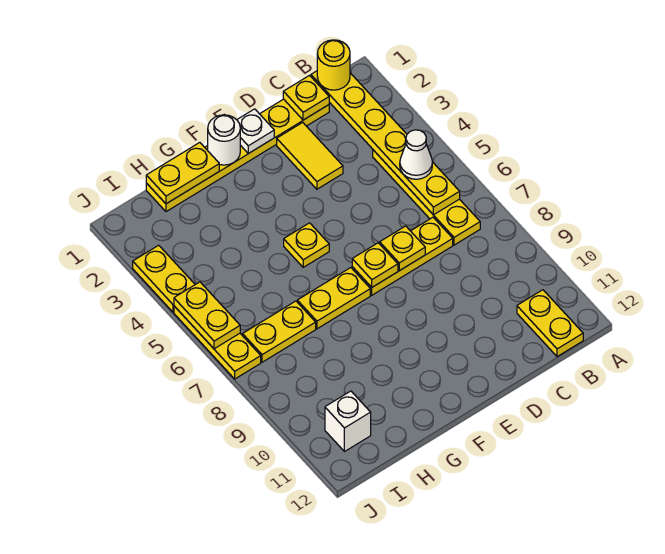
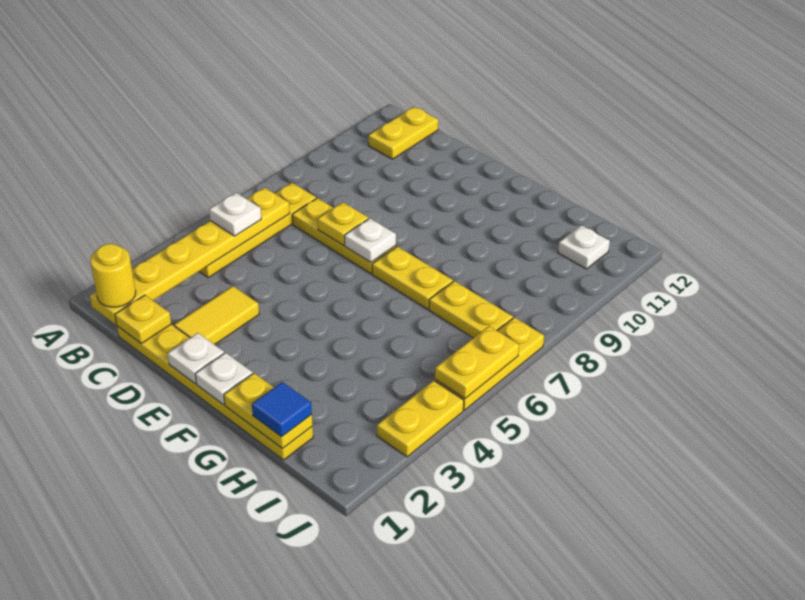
white cone B5 level 3 -> white plate B5 level 3
yellow plate E7 level 2 -> white plate E7 level 2
white round brick F1 level 2 -> white plate F1 level 2
yellow plate F5 level 1 -> none
none -> blue tile H1 level 3
white brick I11 level 1 -> white plate I11 level 1

